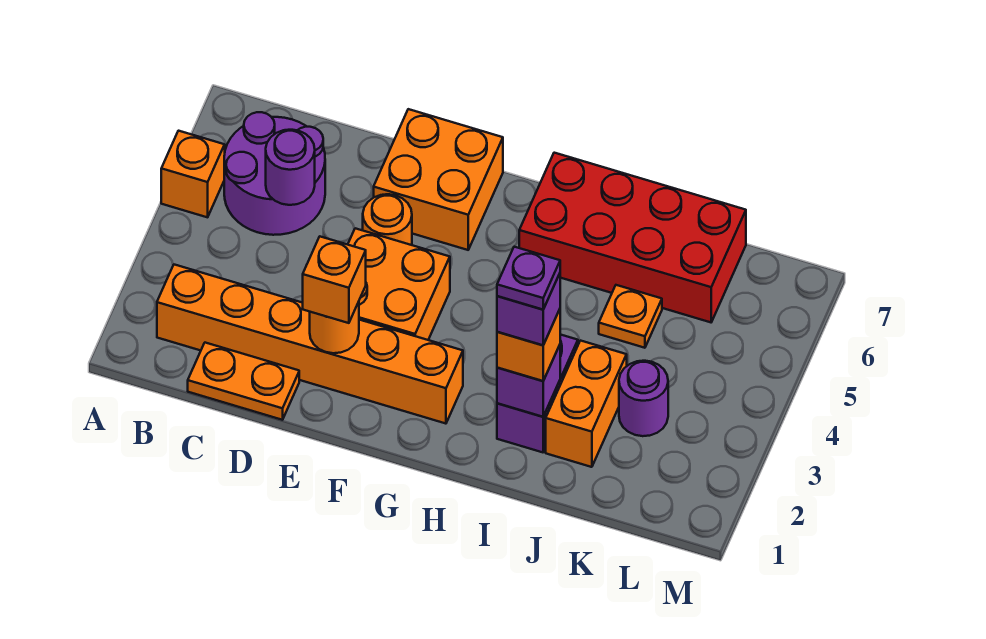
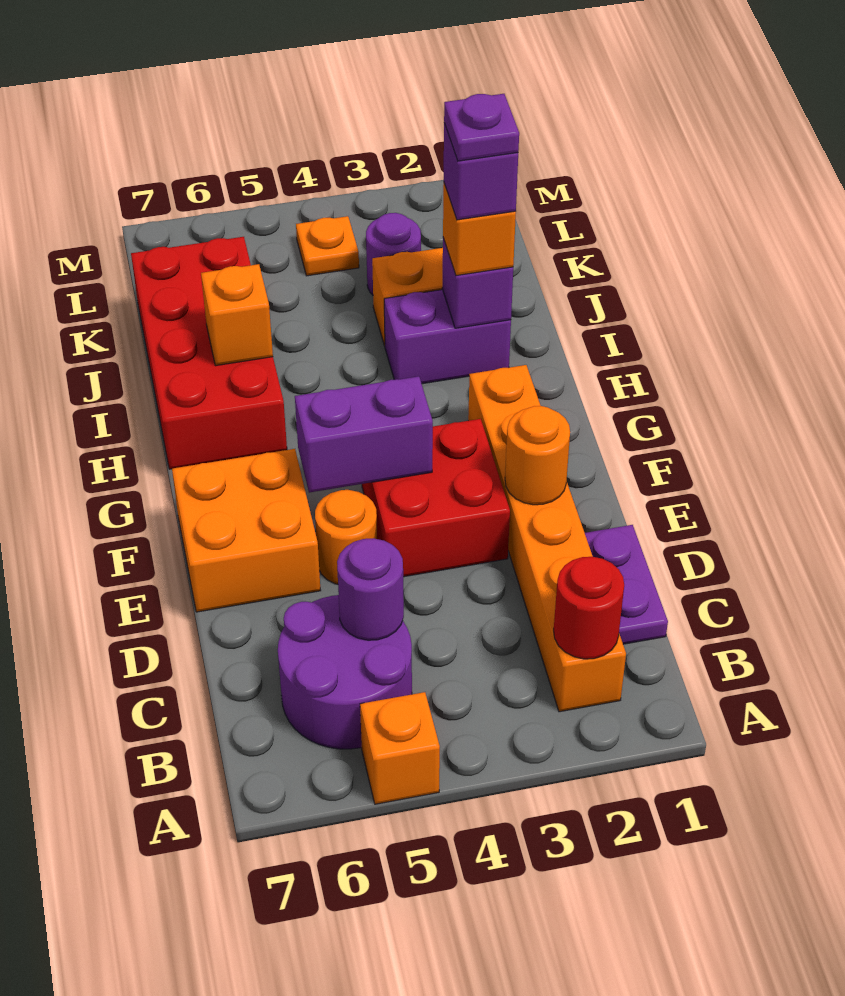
none -> red round brick B2 level 2
orange plate C1:D1 level 1 -> purple plate C1:D1 level 1
orange brick E2 level 3 -> orange brick I6 level 2
orange brick E3:F4 level 1 -> red brick E3:F4 level 1
none -> purple brick F4:F5 level 2
orange plate J5 level 1 -> orange plate L4 level 1

